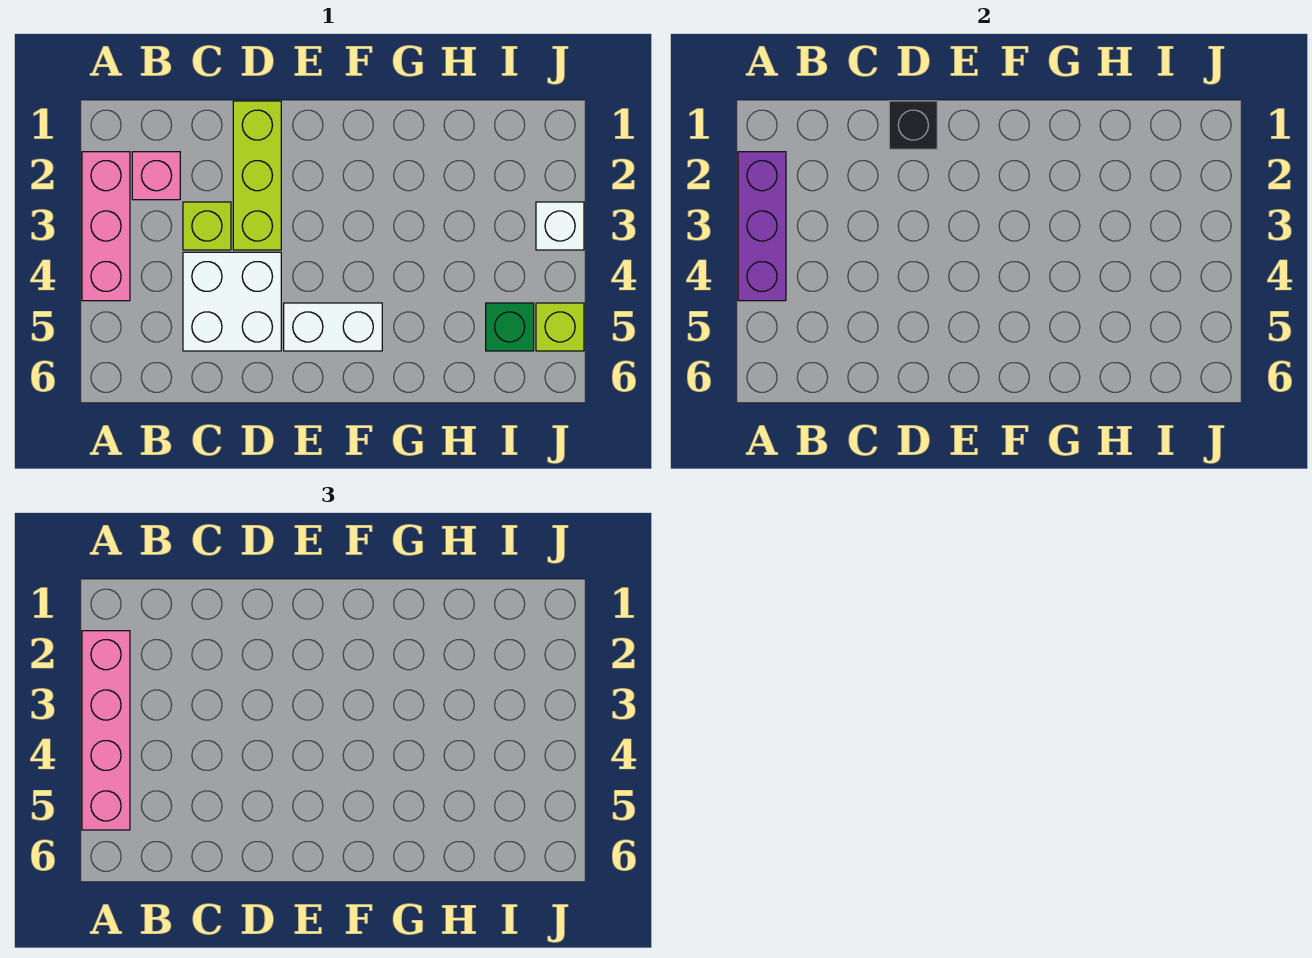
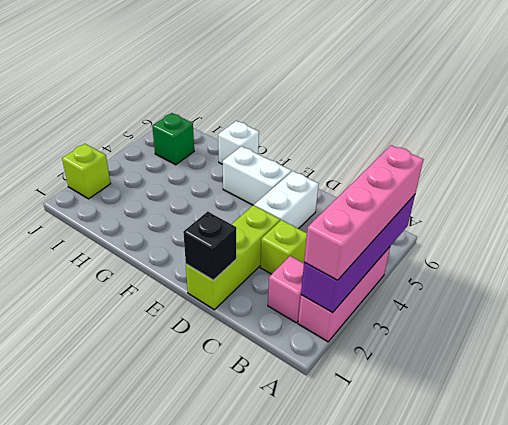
purple brick A2:A4 level 2 -> purple brick A2:A5 level 2
white brick C4:D5 level 1 -> white brick D4:D5 level 1
white brick J3 level 1 -> white brick G6 level 1
lime brick J5 level 1 -> lime brick J2 level 1

